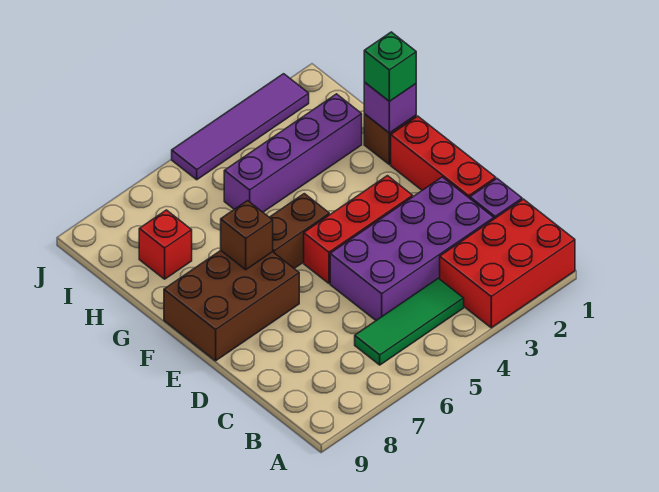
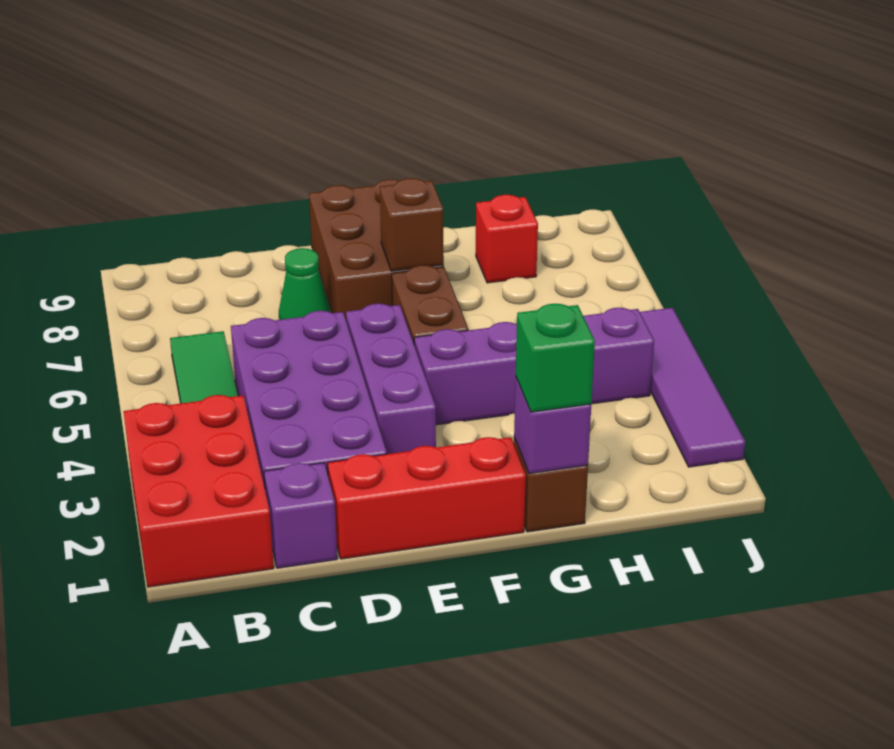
none -> green cone D7 level 1
red brick E3:E5 level 1 -> purple brick E3:E5 level 1
purple brick H2:H5 level 1 -> purple brick F4:I4 level 1

